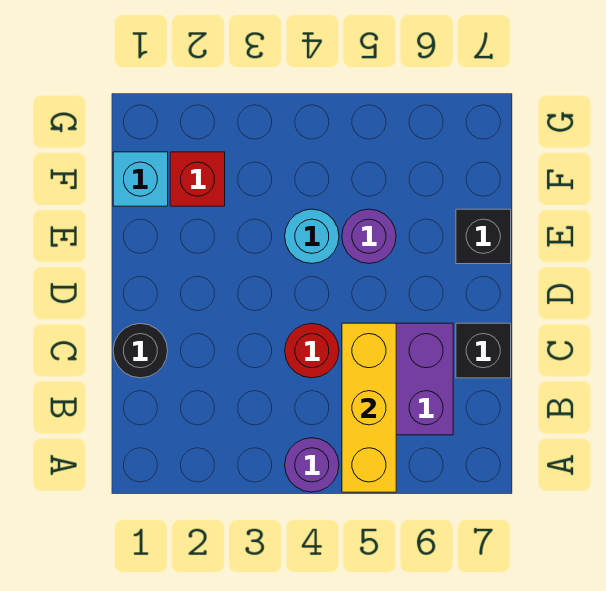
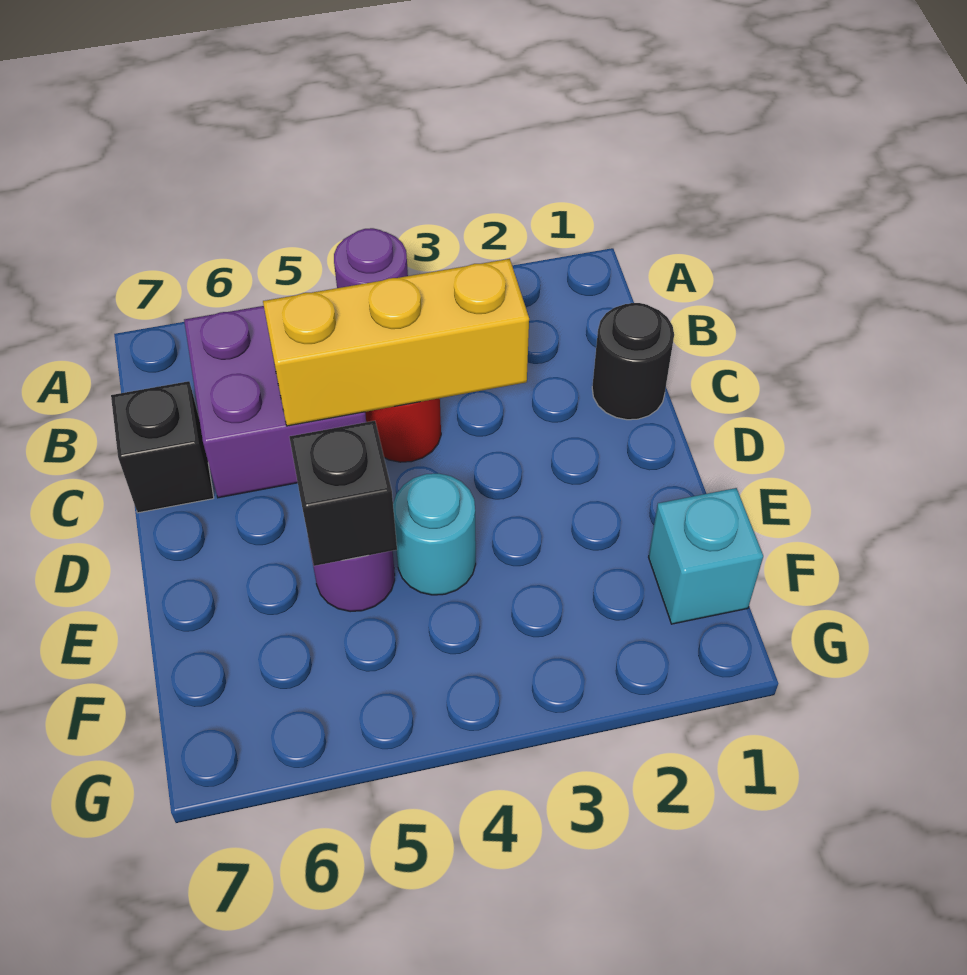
yellow brick A5:C5 level 2 -> yellow brick C3:C5 level 2
black brick E7 level 1 -> black brick E5 level 2
red brick F2 level 1 -> none

